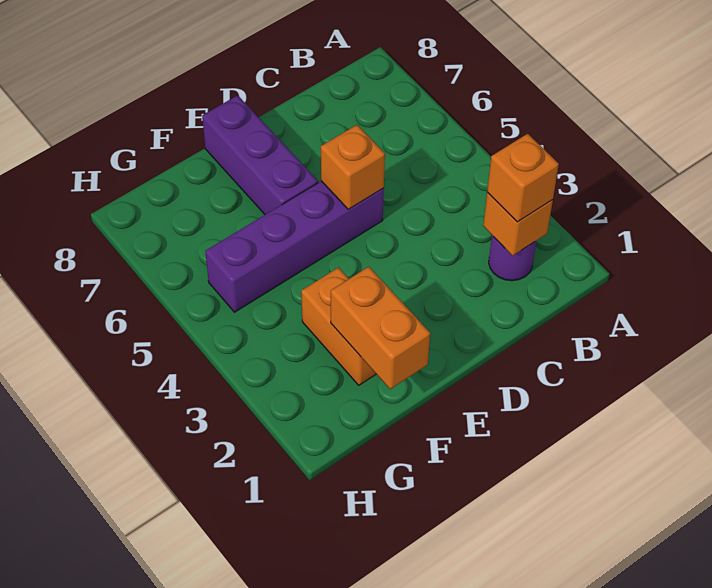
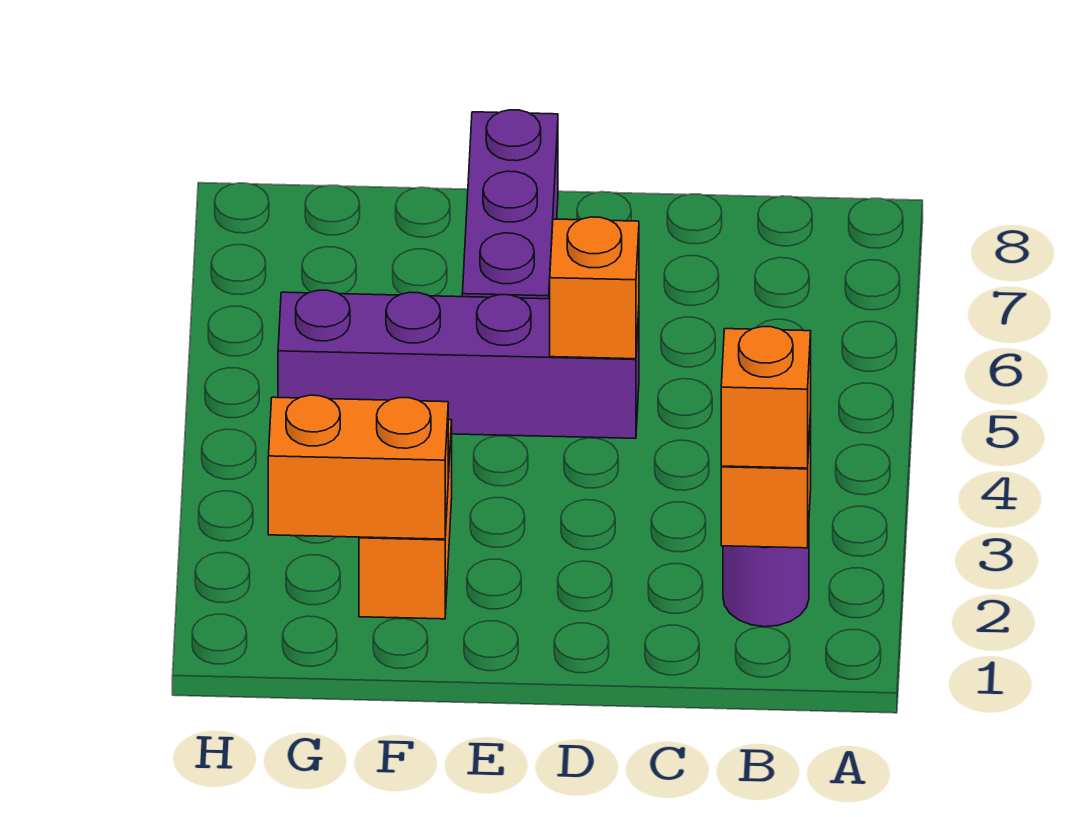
orange brick F1:F2 level 2 -> orange brick F2:G2 level 2

